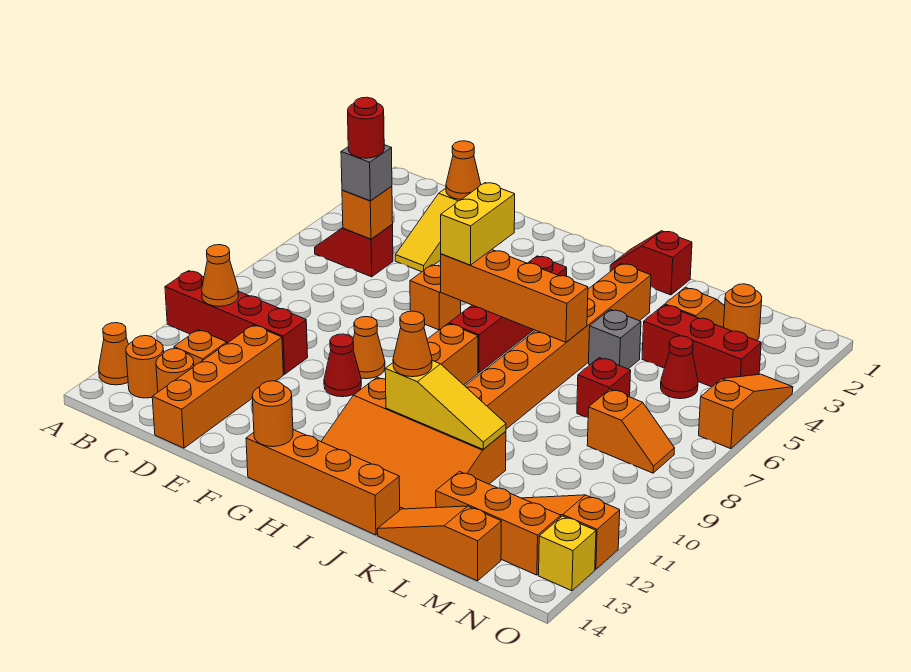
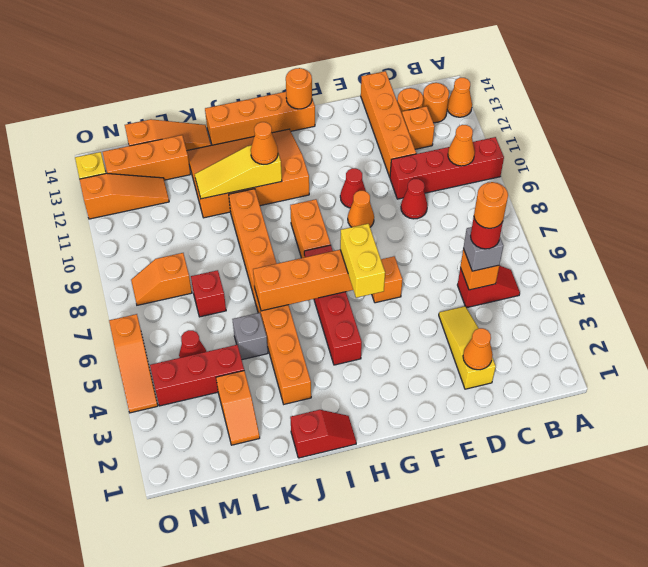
none -> red cone D9 level 1
orange round brick M2 level 1 -> orange round brick C5 level 5

